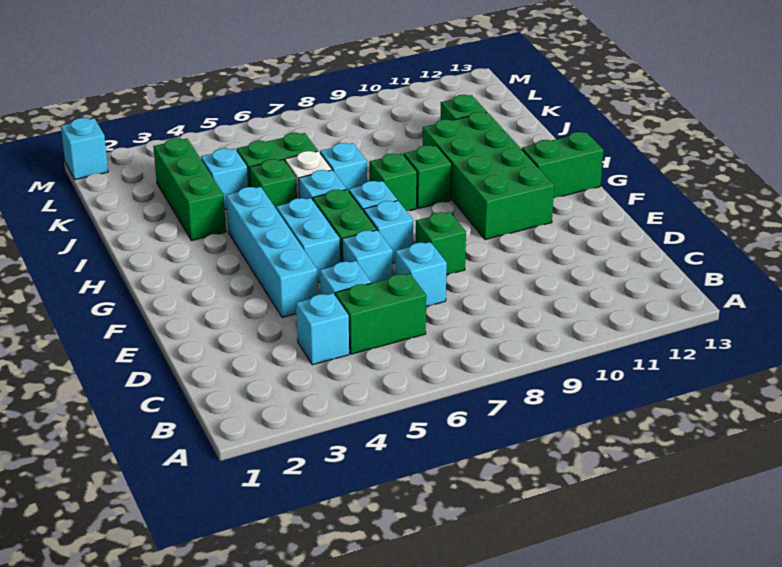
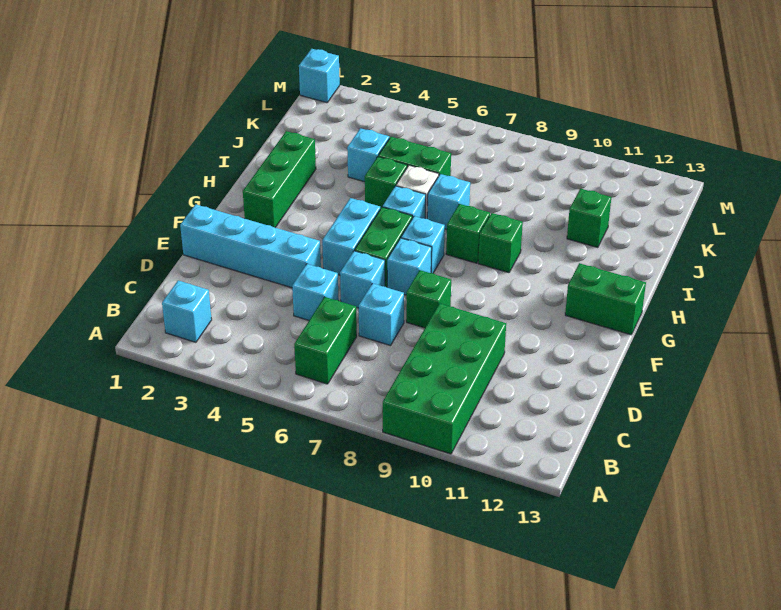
cyan brick C4 level 1 -> cyan brick B2 level 1
green brick C5:C6 level 1 -> green brick B6:C6 level 1
cyan brick E4:H4 level 1 -> cyan brick E1:E4 level 1
green brick F10:I11 level 1 -> green brick A9:D10 level 1
green brick I3:K3 level 1 -> green brick G2:I2 level 1

